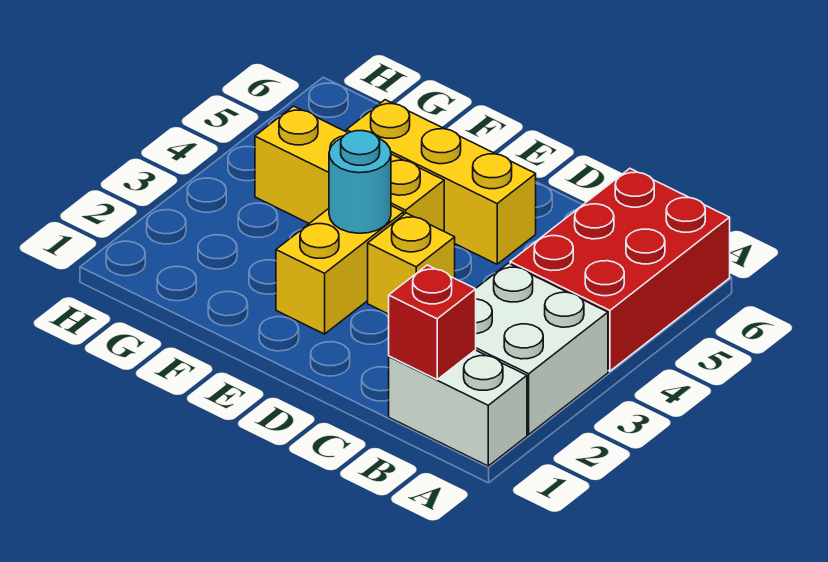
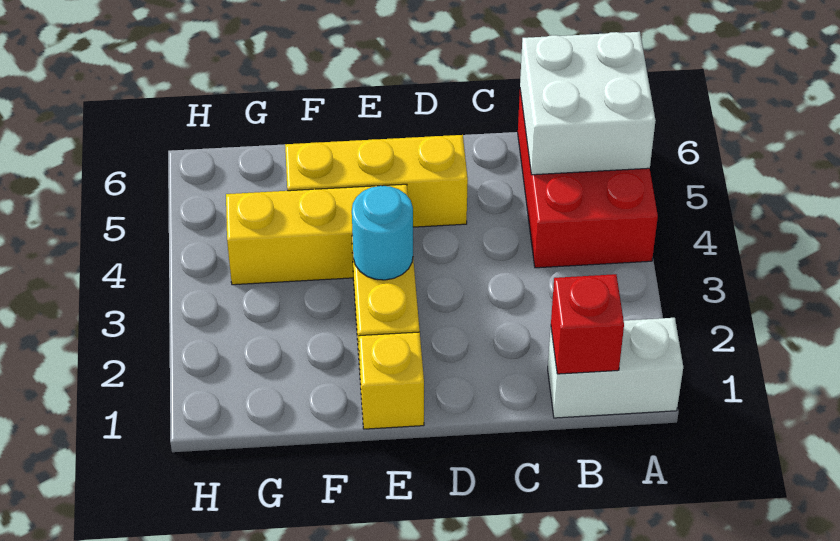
white brick A2:B3 level 1 -> white brick A5:B6 level 2
yellow brick D3 level 1 -> yellow brick E1 level 1

